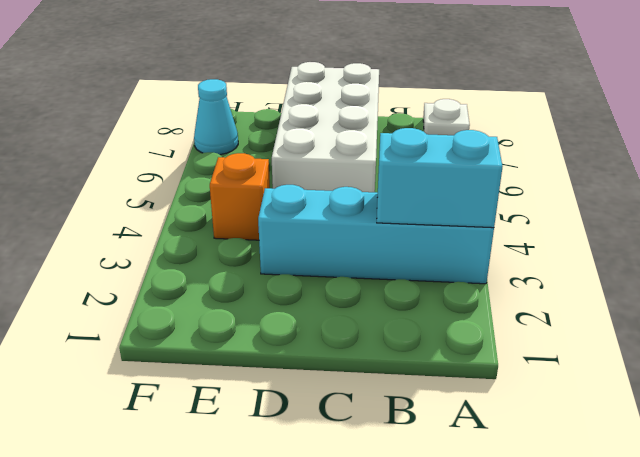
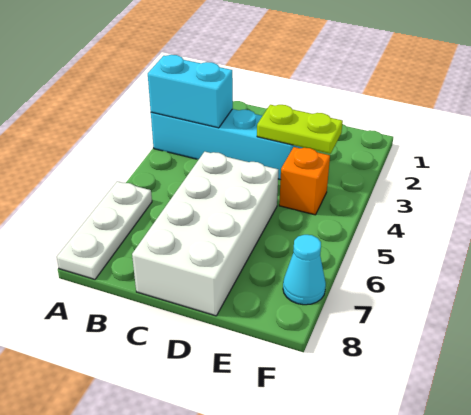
white plate A8 level 1 -> white plate A6:A8 level 1
none -> lime plate D3:E3 level 2

